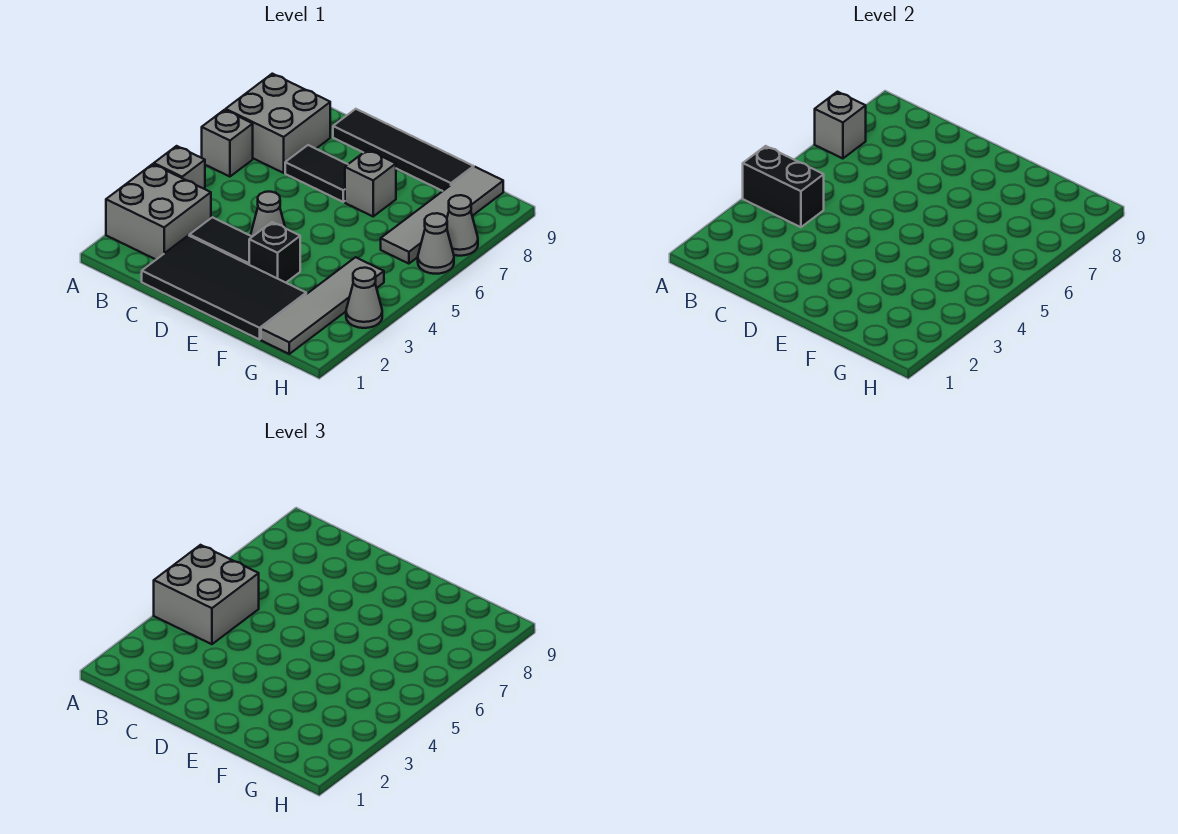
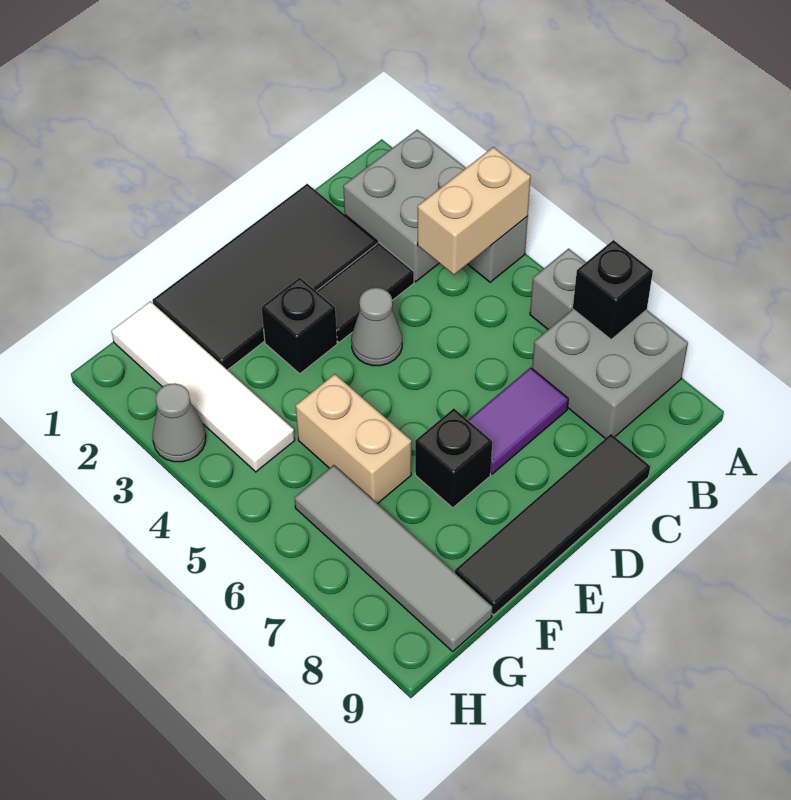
black brick A4:B4 level 2 -> tan brick A4:B4 level 2
grey brick A4:B5 level 3 -> none
grey brick A7 level 2 -> black brick A7 level 2
black tile C7:D7 level 1 -> purple tile C7:D7 level 1
grey brick E7 level 1 -> black brick E7 level 1
none -> tan brick F5:F6 level 1
grey tile G1:G4 level 1 -> white tile G1:G4 level 1
grey cone H6 level 1 -> none
grey cone H7 level 1 -> none

